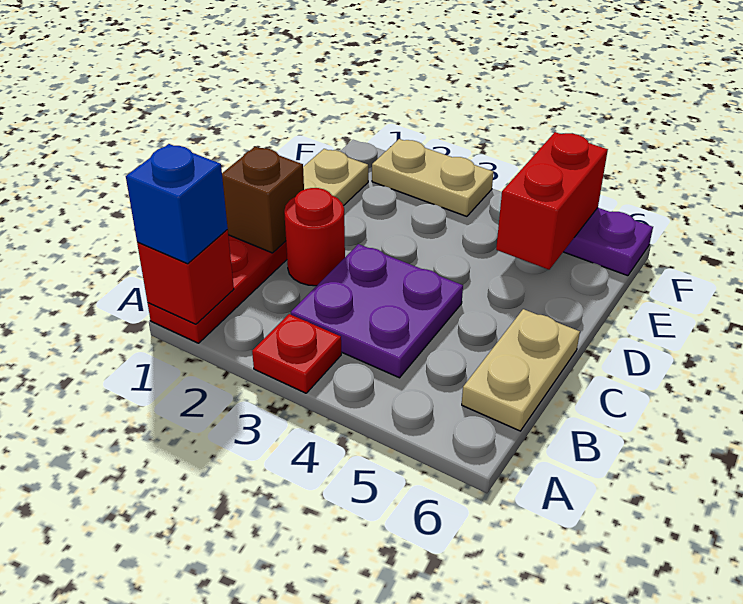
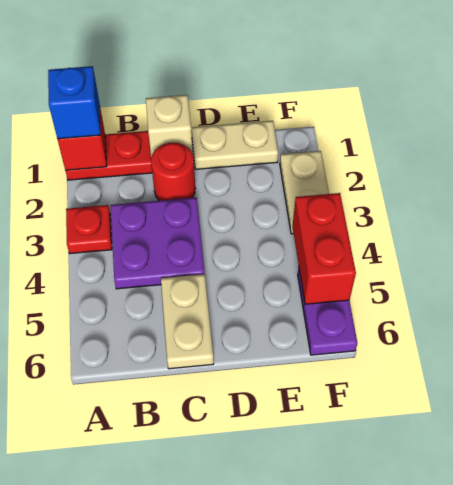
tan plate B6:C6 level 1 -> tan plate C5:C6 level 1
brown brick C1 level 2 -> tan brick C1 level 2
red brick E5:F5 level 2 -> red brick F4:F5 level 2

